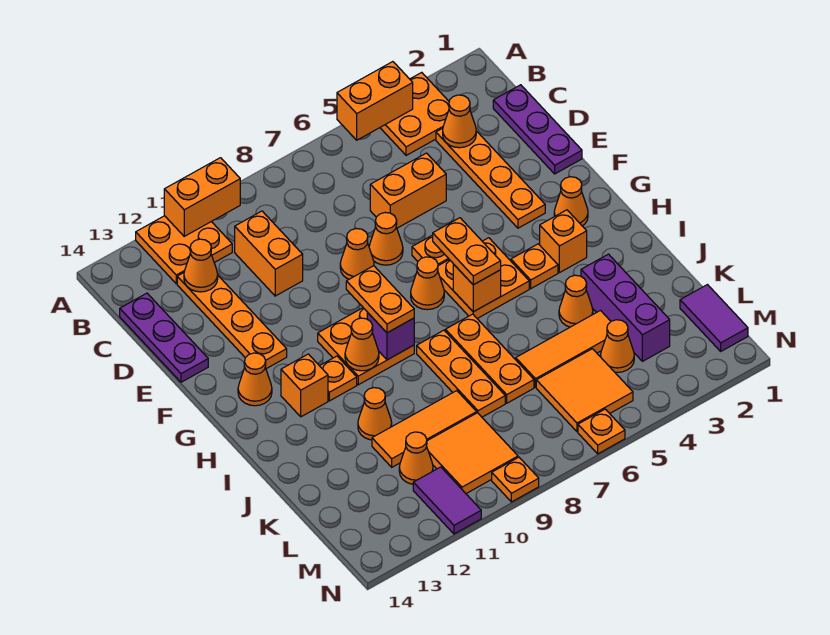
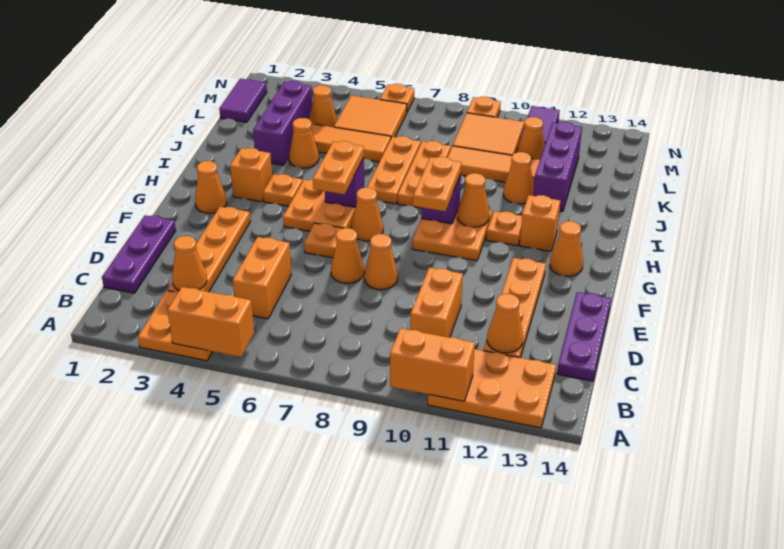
orange plate A11:B12 level 1 -> orange plate A11:B13 level 1
orange brick D5:D6 level 1 -> orange brick C5:D5 level 1
orange brick H6 level 2 -> purple brick H6 level 2
none -> purple brick J12:L12 level 1

